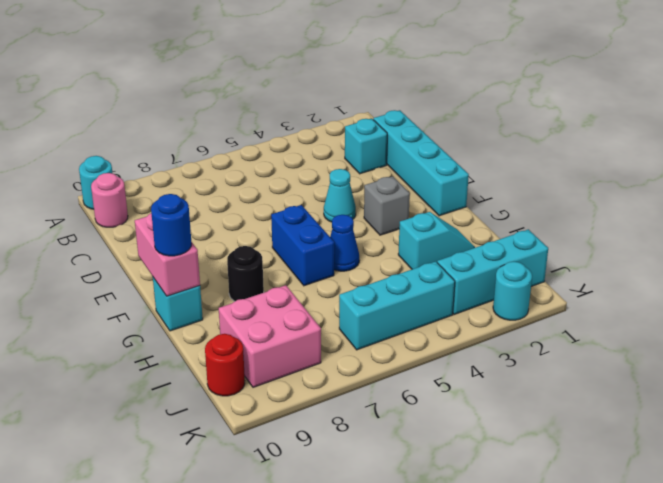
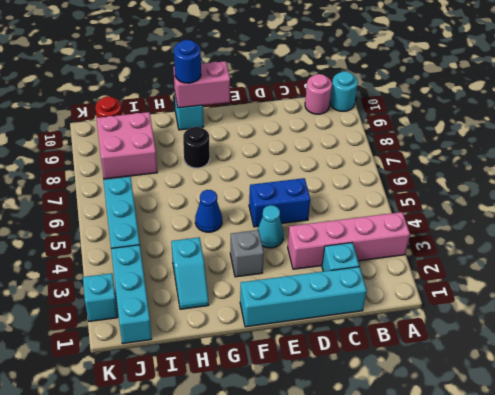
none -> pink brick A3:D3 level 1
blue brick F6:G6 level 1 -> blue brick D5:E5 level 1
cyan round brick K2 level 1 -> cyan brick K2 level 1

